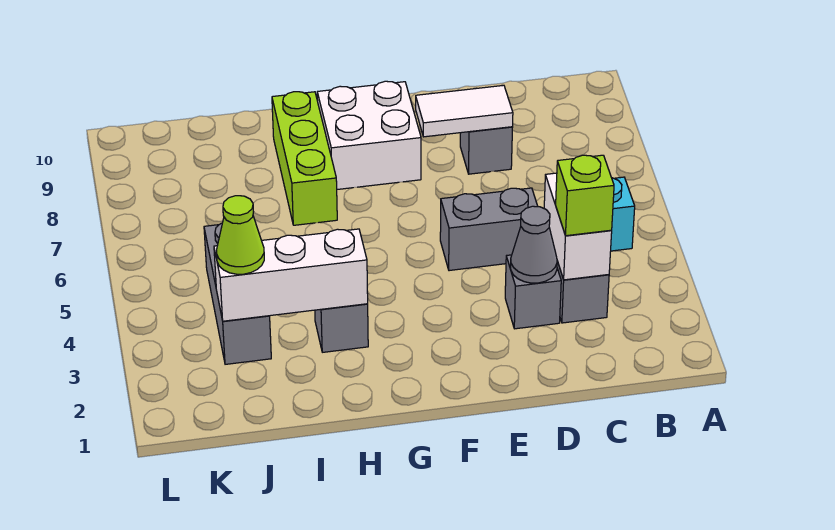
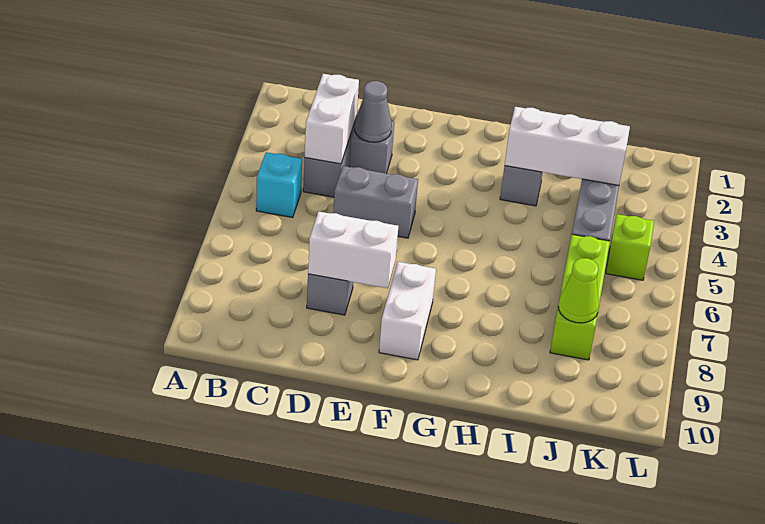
lime brick C3 level 3 -> lime brick K5 level 1
white tile D8:E8 level 2 -> white brick D8:E8 level 2
white brick F8:G9 level 1 -> white brick F8:F9 level 1
lime brick H7:H9 level 1 -> lime brick J6:J8 level 1
lime cone J3 level 3 -> lime cone J8 level 2

